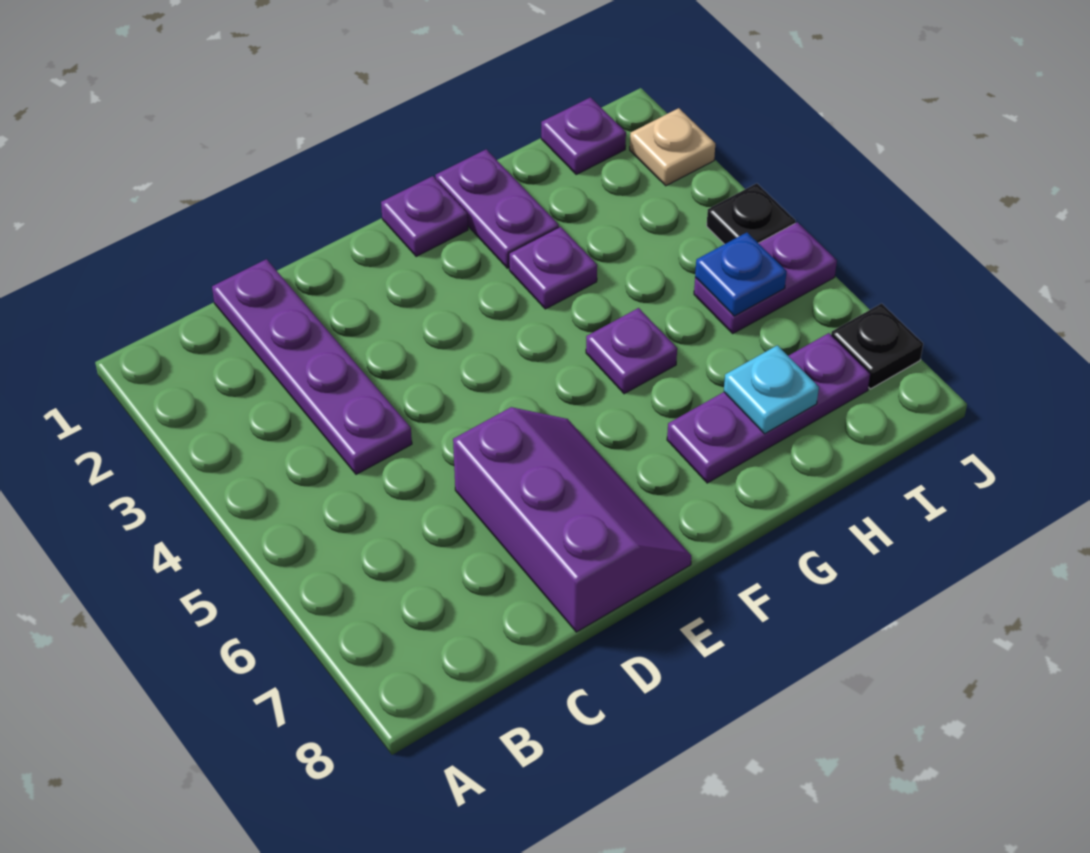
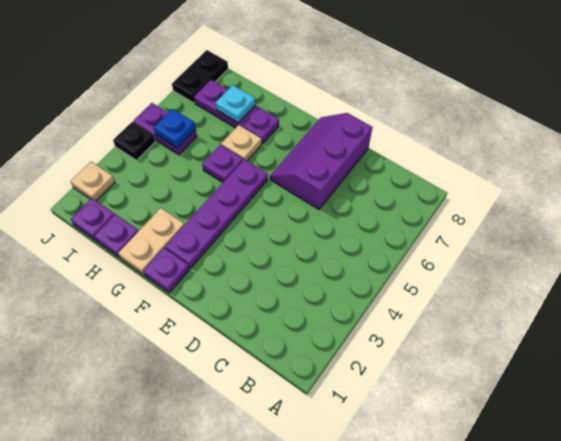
purple plate C1:C4 level 1 -> purple plate F2:F5 level 1
purple plate G1:G2 level 1 -> tan plate G1:G2 level 1
purple plate G3 level 1 -> purple plate H1 level 1
none -> tan plate G6 level 1
black plate J7 level 1 -> black plate J7:J8 level 1

